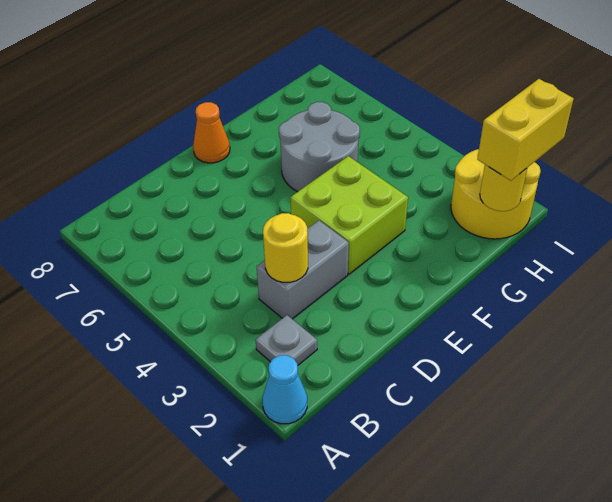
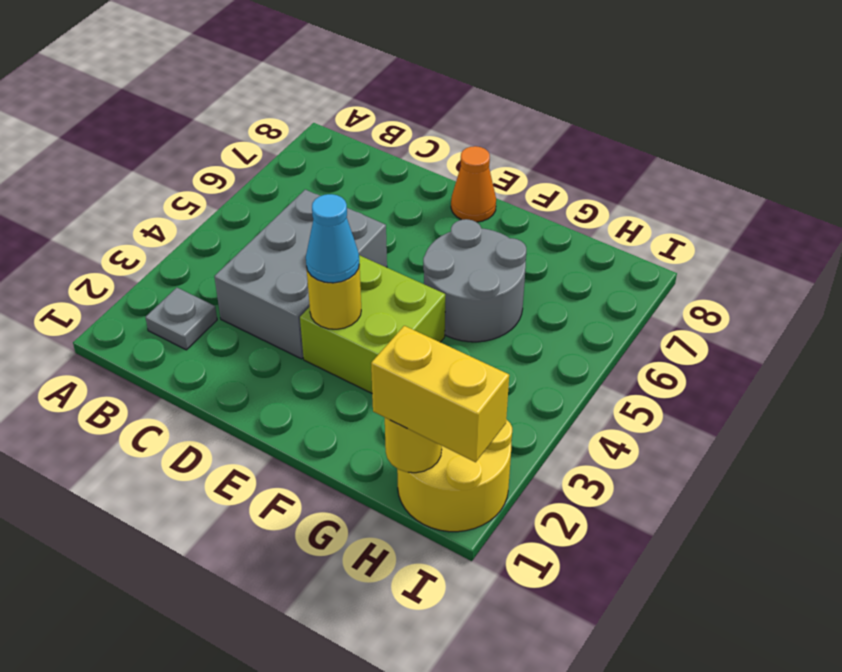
cyan cone A1 level 1 -> cyan cone E3 level 3
grey brick C3:D3 level 1 -> grey brick C3:D5 level 1
yellow round brick C3 level 2 -> yellow round brick E3 level 2

